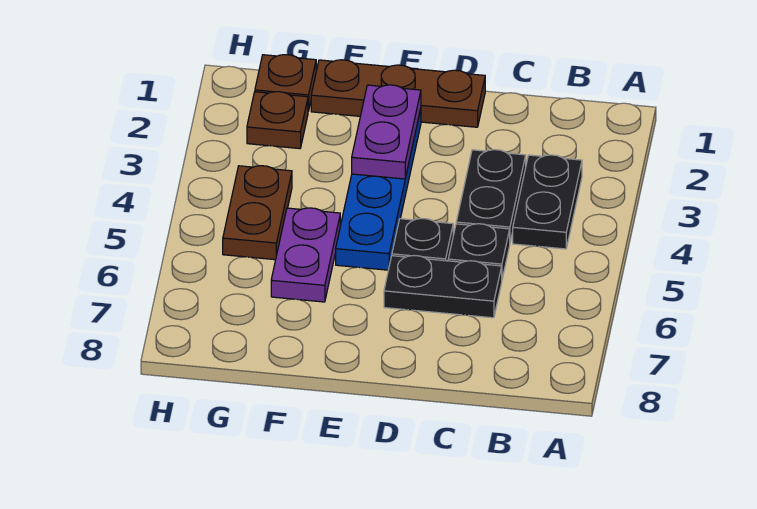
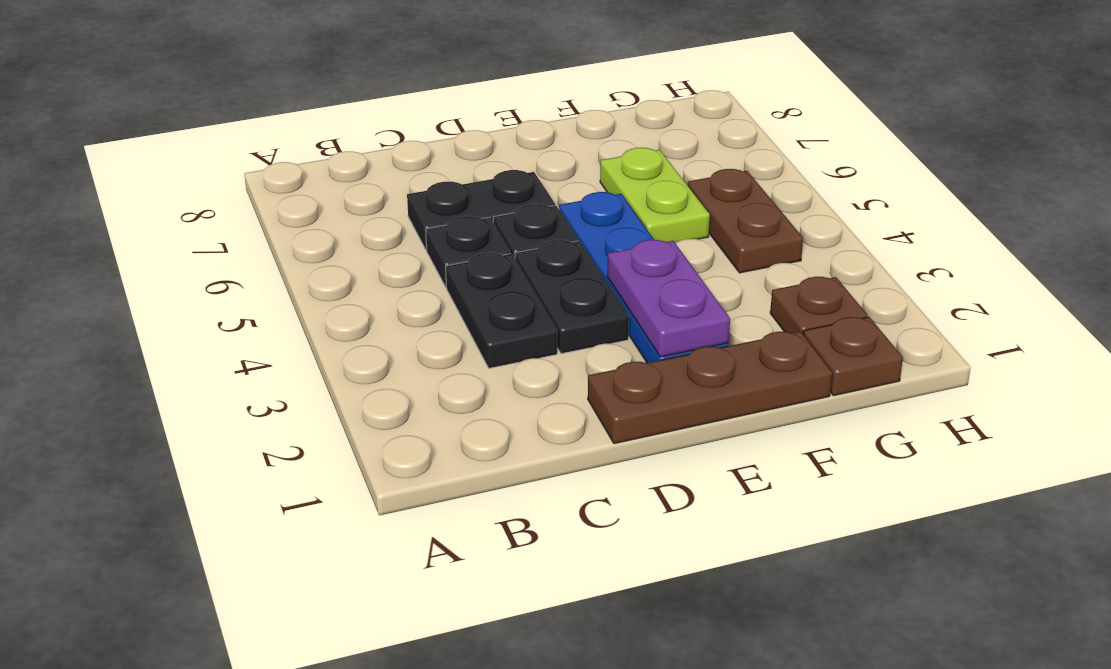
black plate B3:B4 level 1 -> black plate D3:D4 level 1
purple plate F5:F6 level 1 -> lime plate F5:F6 level 1

